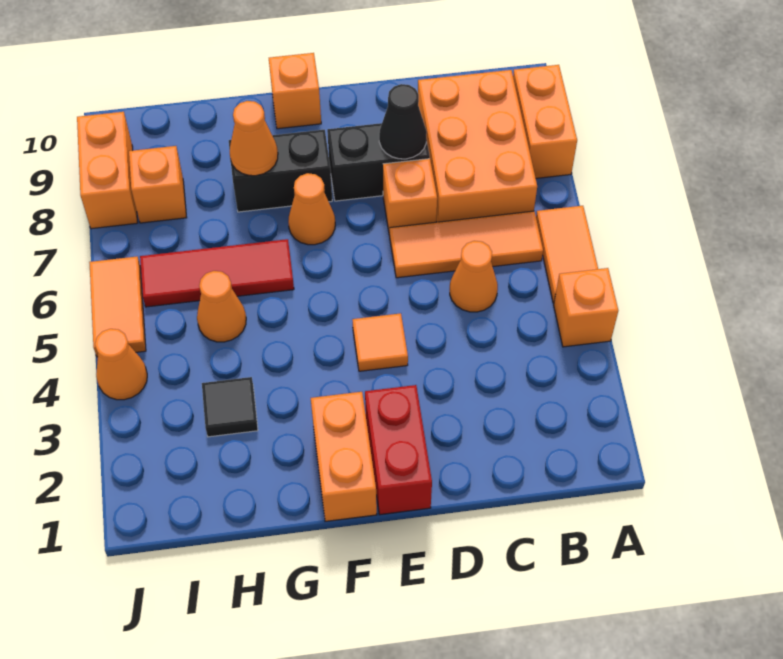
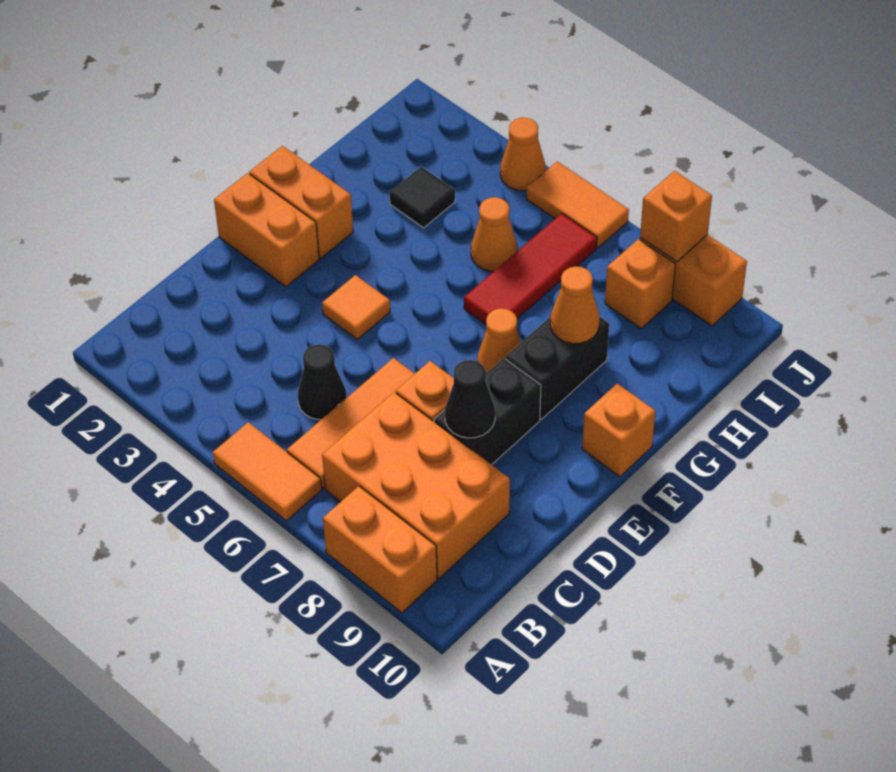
orange brick A4 level 1 -> orange brick J8 level 2
orange cone C5 level 1 -> black cone C5 level 1
red brick E1:E2 level 1 -> orange brick E1:E2 level 1

